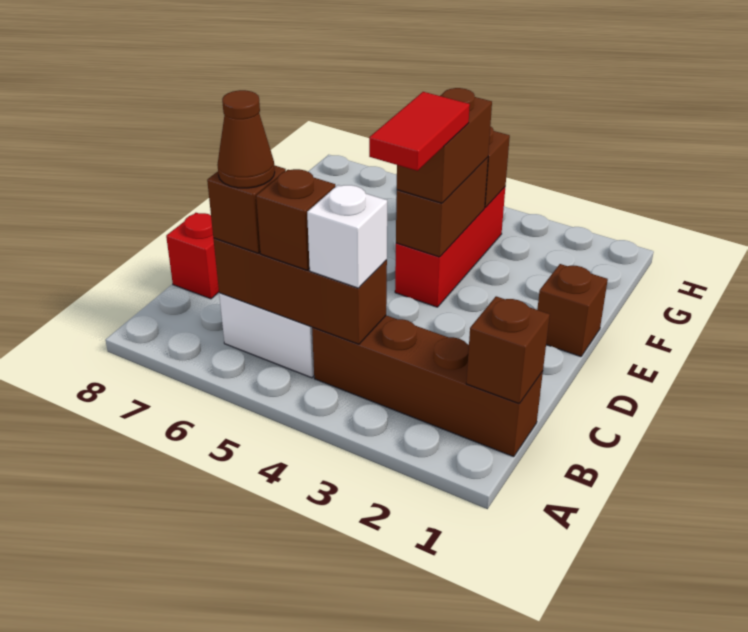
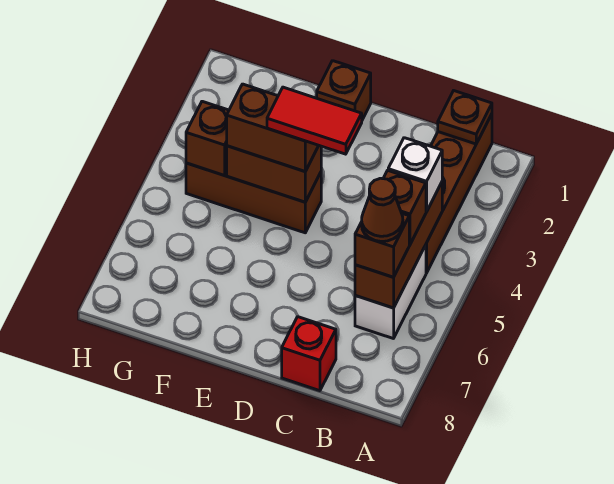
brown brick B1 level 2 -> brown plate B1 level 2
red brick E4:G4 level 1 -> brown brick E4:G4 level 1

